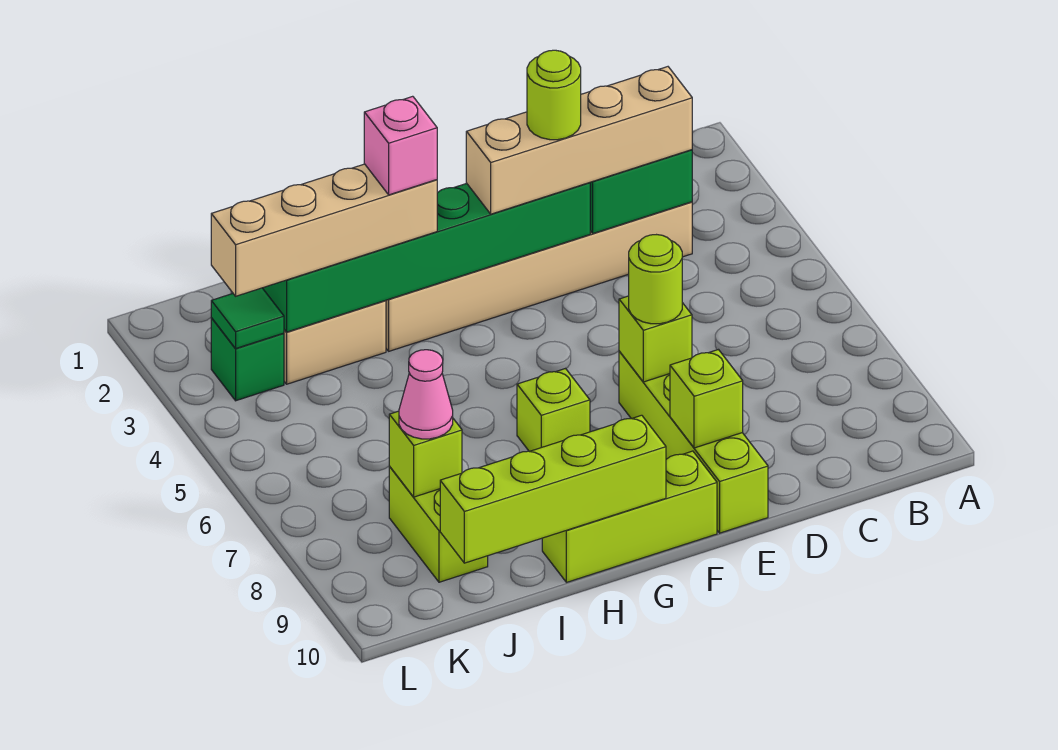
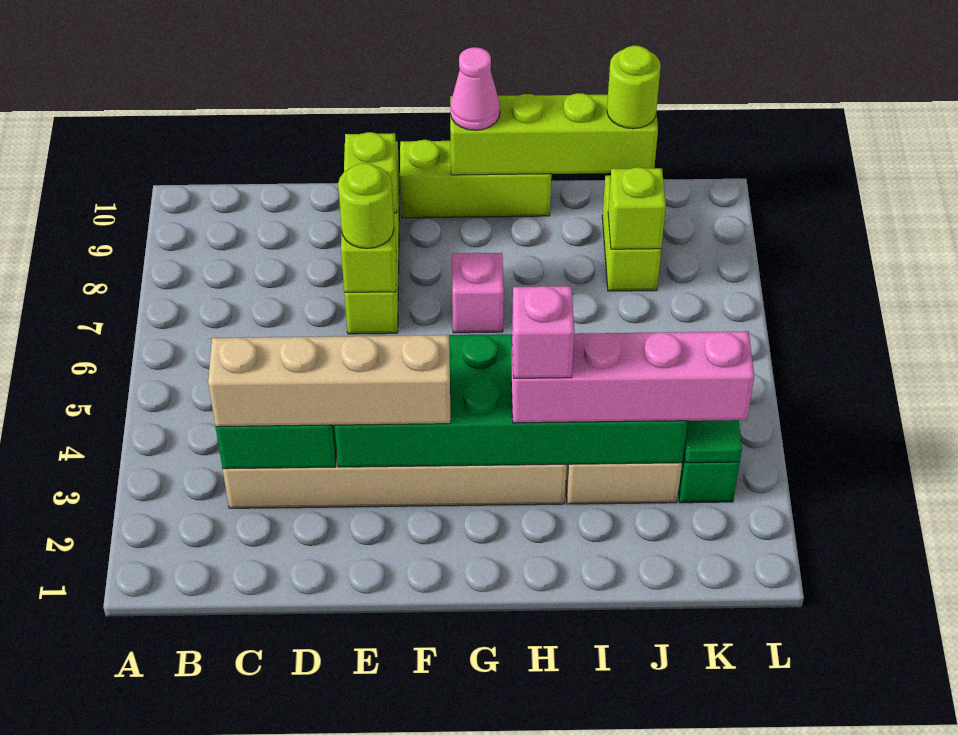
green brick E3:J3 level 2 -> green brick E3:J4 level 2
lime round brick E3 level 4 -> lime round brick J10 level 3
lime brick G7 level 1 -> pink brick G7 level 1
tan brick H3:K3 level 3 -> pink brick H3:K3 level 3
pink cone J8 level 3 -> pink cone G10 level 3

